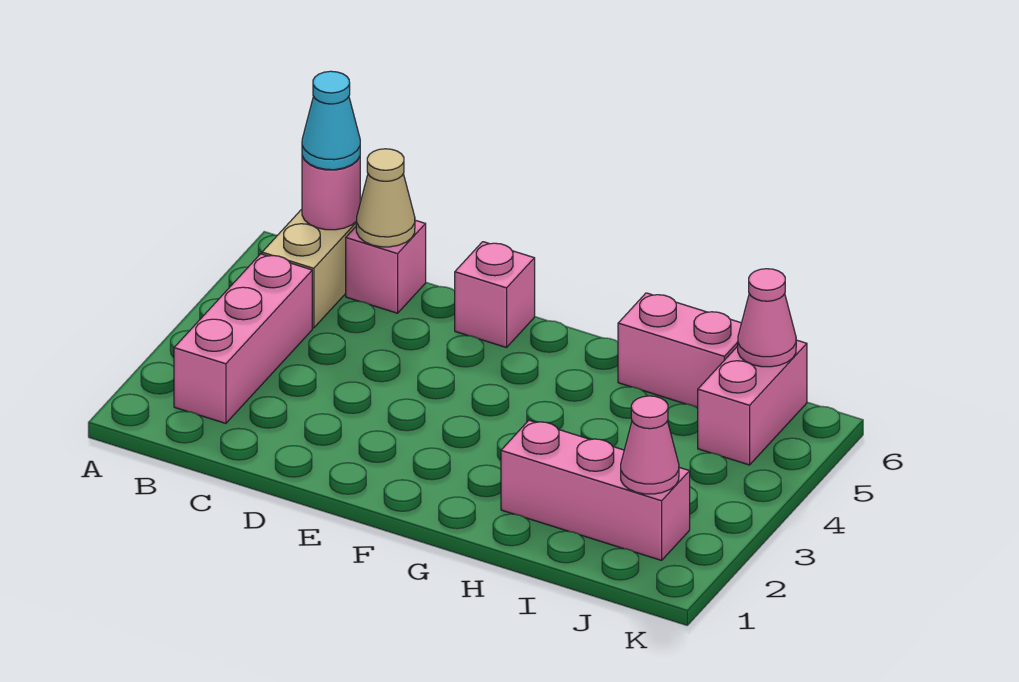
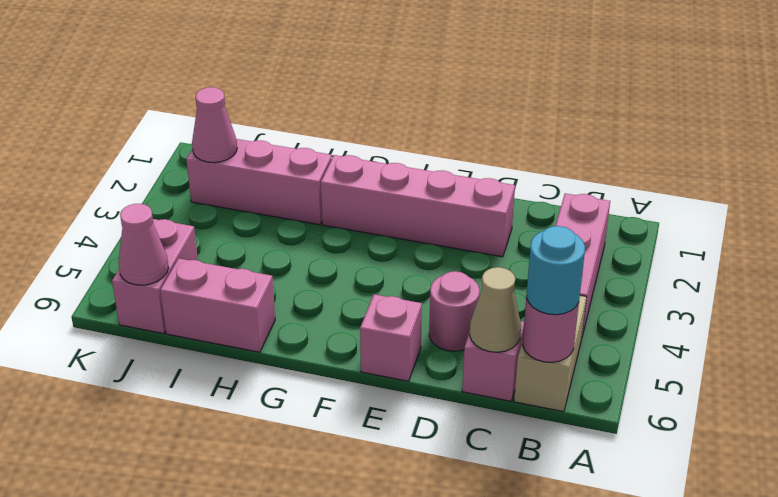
cyan cone B6 level 3 -> cyan round brick B6 level 3
none -> pink brick D2:G2 level 1
none -> pink round brick D5 level 1

